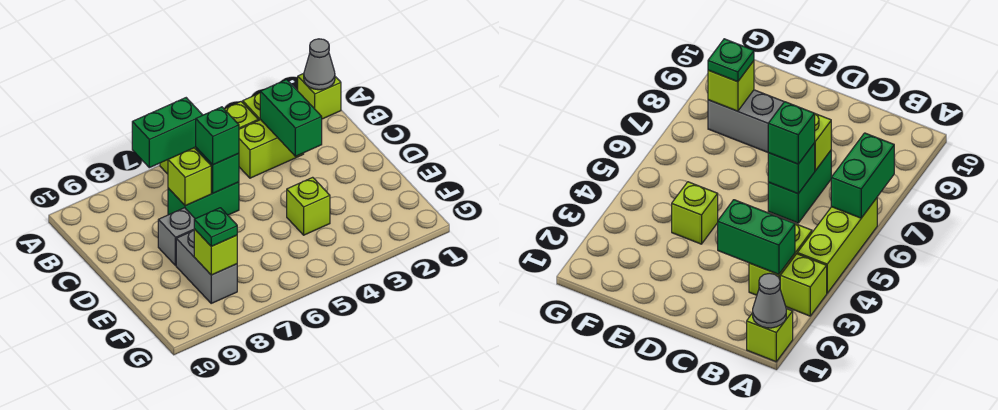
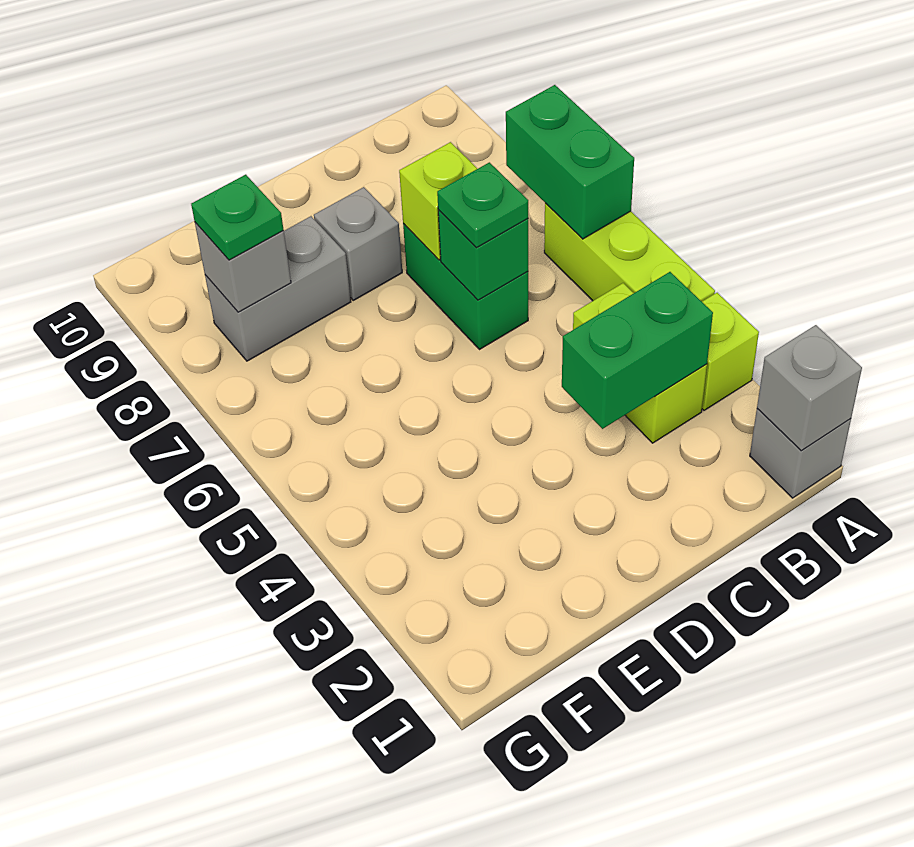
lime brick A1 level 1 -> grey brick A1 level 1
grey cone A1 level 2 -> grey brick A1 level 2
green brick C6 level 3 -> green plate C6 level 3
lime brick E4 level 1 -> none
lime brick F8 level 2 -> grey brick F8 level 2

